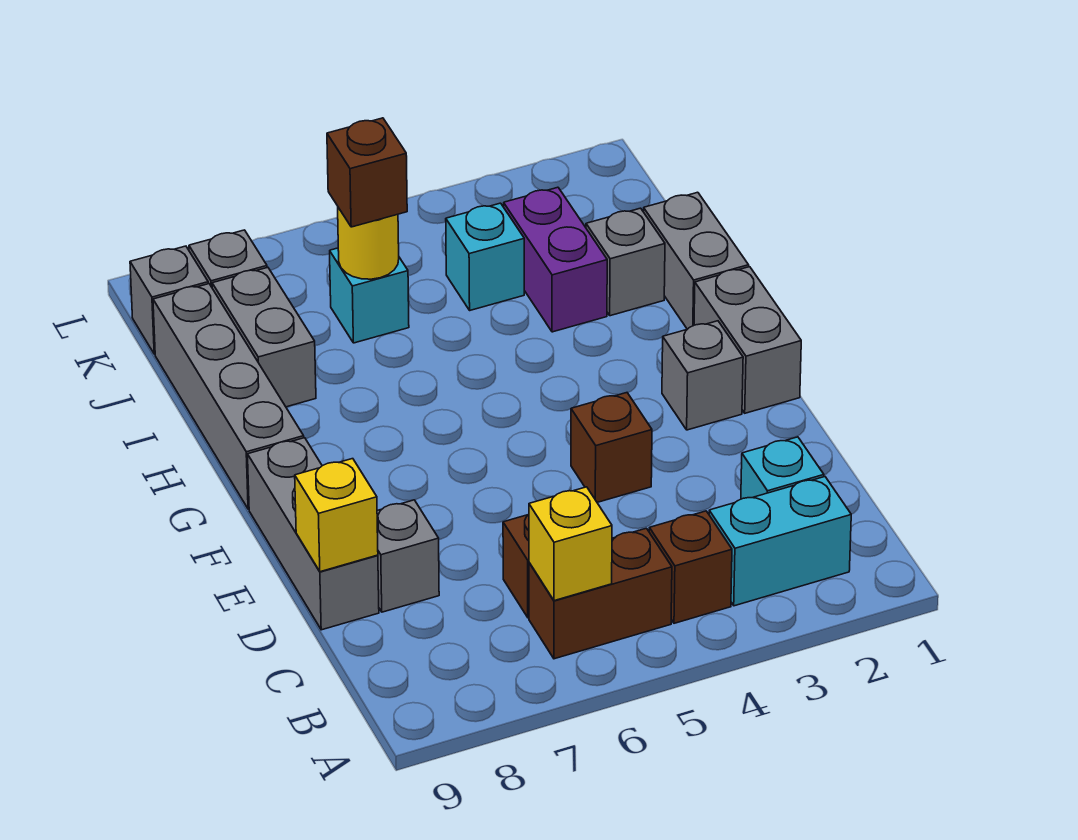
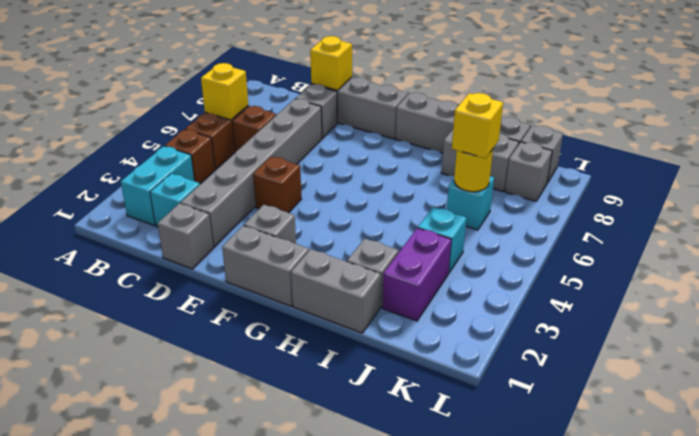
none -> grey brick D1 level 1
none -> grey brick D2:D7 level 1
purple brick I3:J3 level 1 -> purple brick J2:J3 level 1
brown brick J6 level 3 -> yellow brick J6 level 3

